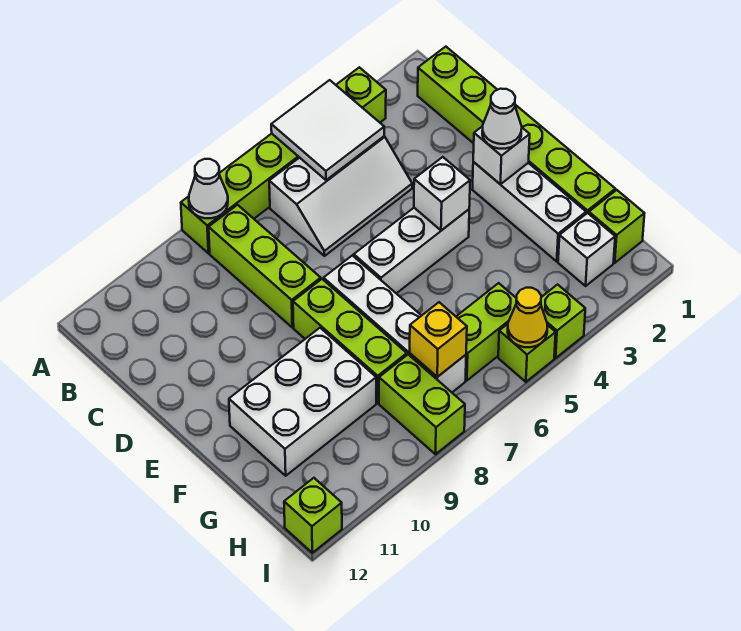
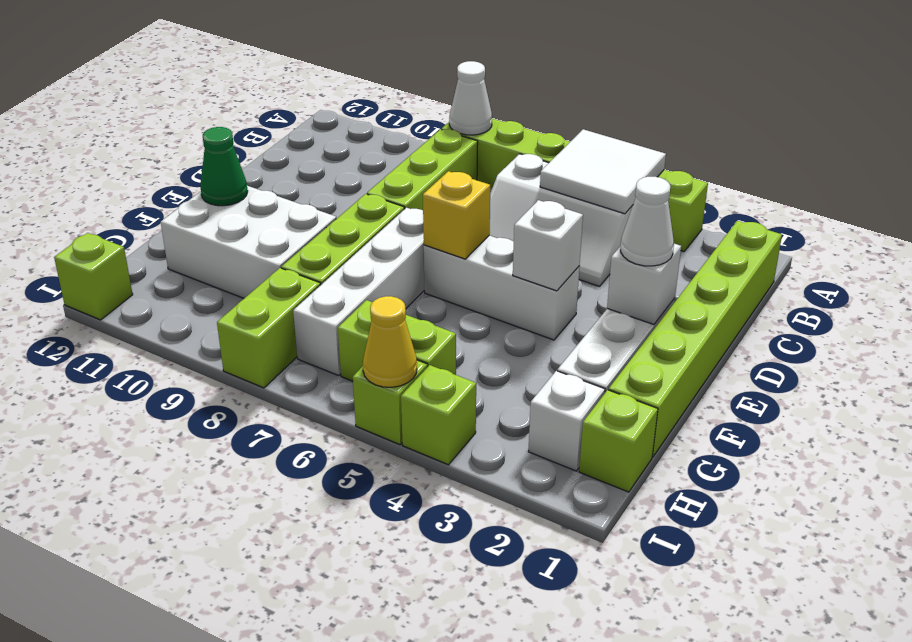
none -> green cone F11 level 2
yellow brick H7 level 2 -> yellow brick E6 level 2

